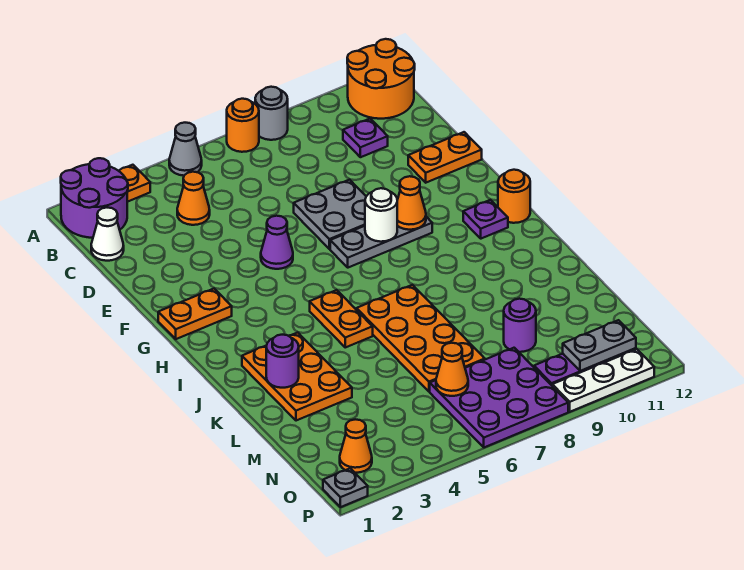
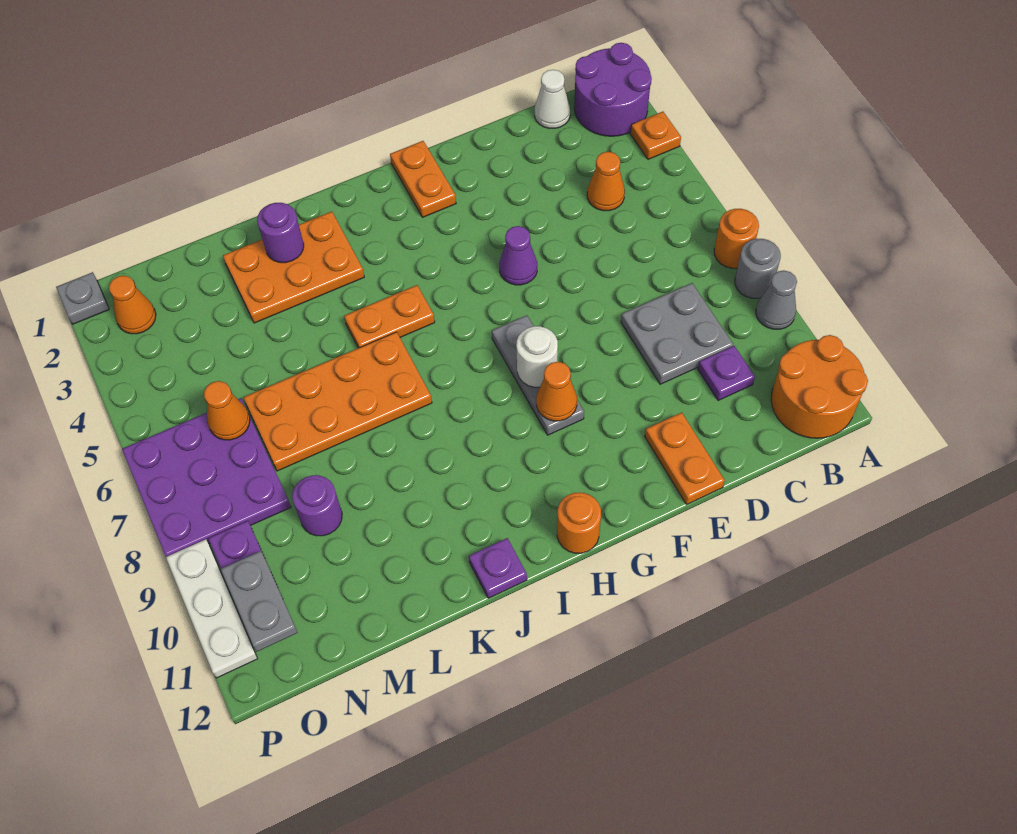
grey cone A5 level 1 -> grey cone A9 level 1
grey plate E7:F8 level 1 -> grey plate C8:D9 level 1
purple plate H11 level 1 -> purple plate J12 level 1

